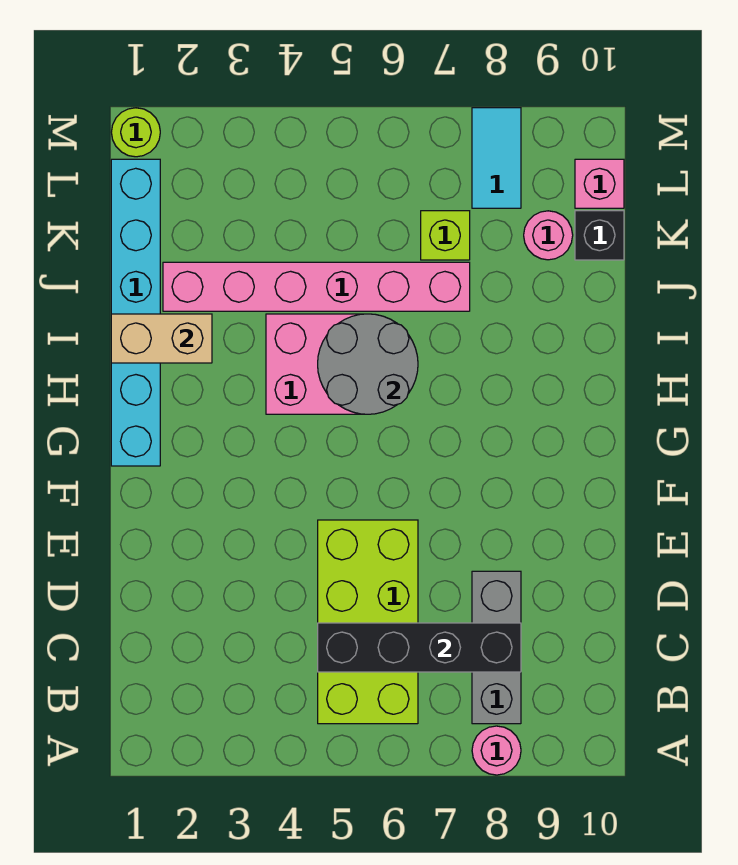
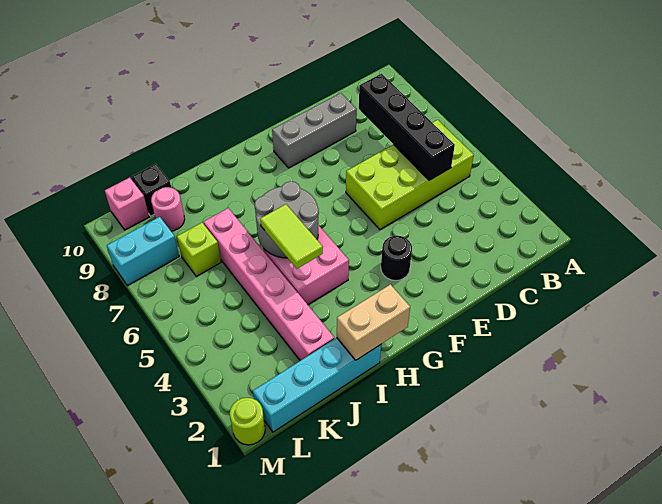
pink round brick A8 level 1 -> none
grey brick B8:D8 level 1 -> grey brick D9:F9 level 1
none -> black round brick F3 level 1
cyan brick G1:L1 level 1 -> cyan brick I1:L1 level 1
tan brick I1:I2 level 2 -> tan brick H1:I1 level 2
none -> lime tile I4:I5 level 3
cyan tile L8:M8 level 1 -> cyan brick L8:M8 level 1

